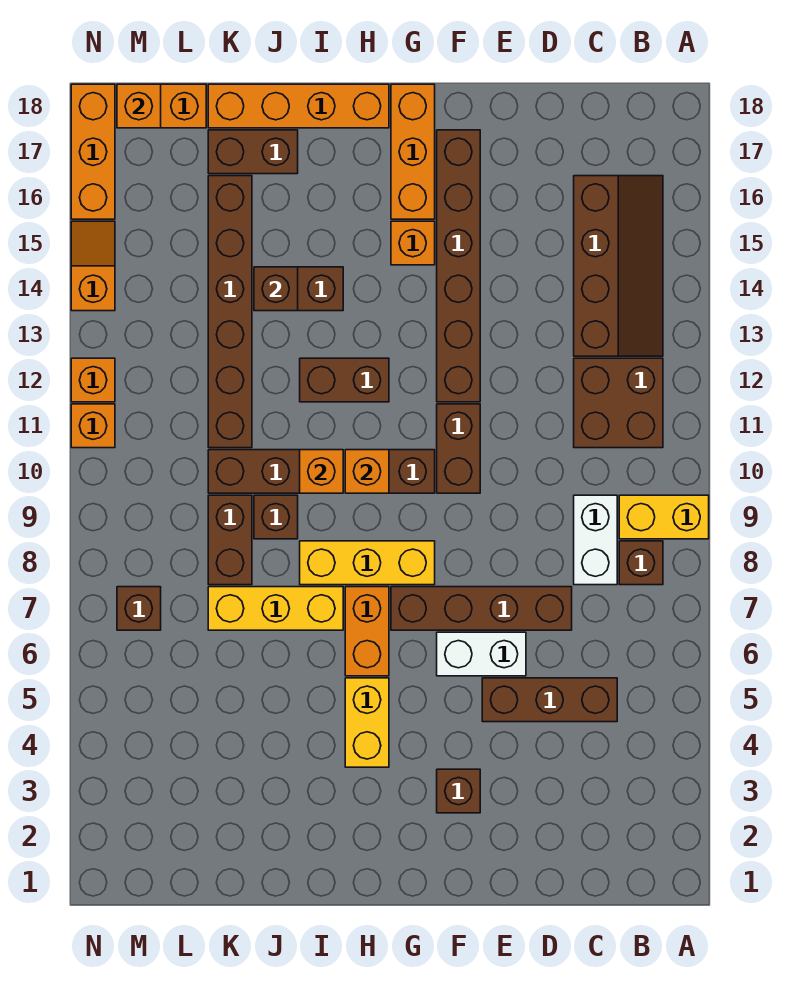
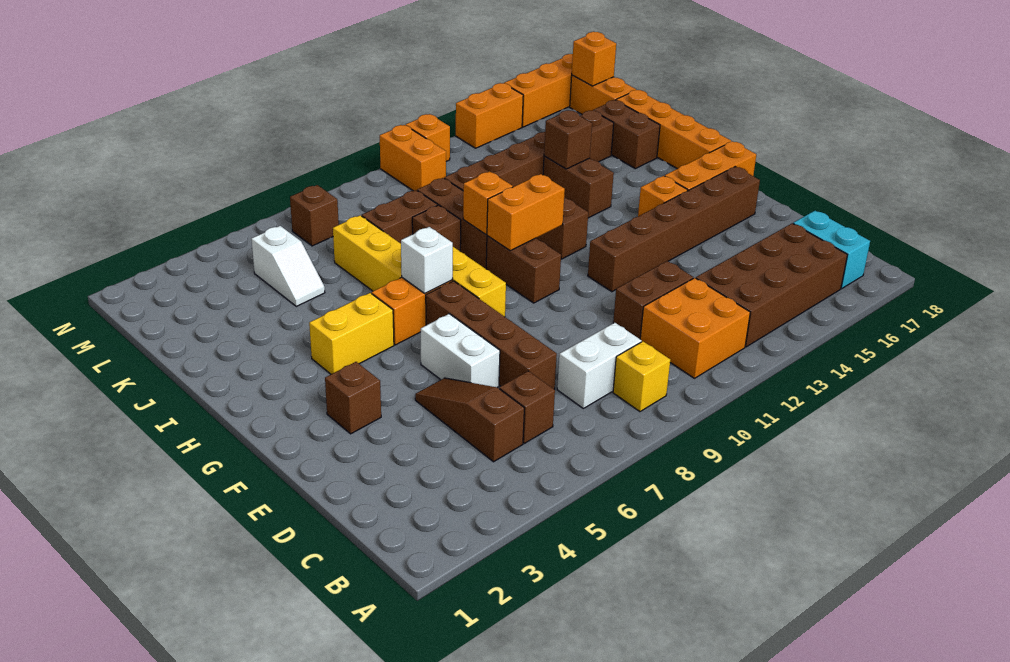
yellow brick A9:B9 level 1 -> yellow brick B9 level 1
brown brick B8 level 1 -> brown brick C6 level 1
brown brick B11:C12 level 1 -> orange brick B11:C12 level 1
brown slope B13:C16 level 1 top C -> brown brick B13:C16 level 1
none -> cyan brick B17:C17 level 1
brown brick C5:E5 level 1 -> brown slope C5:E5 level 1 top C
brown brick F10:F11 level 1 -> brown brick D11:D12 level 1
none -> white brick H7 level 2
orange brick H10 level 2 -> orange brick H10:H11 level 2
none -> white slope K5:L5 level 1 top L
orange brick N11 level 1 -> orange brick M11:N11 level 1
orange slope N14:N15 level 1 top 14 -> orange brick N14:N15 level 1

